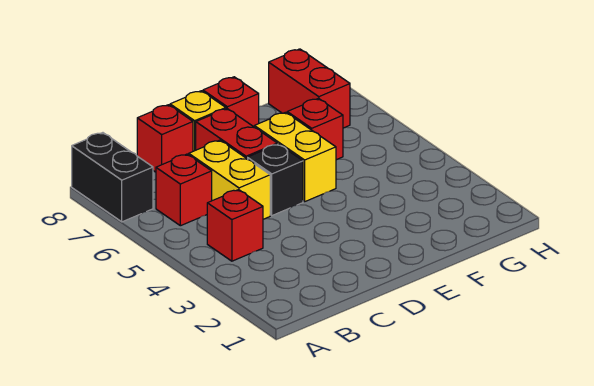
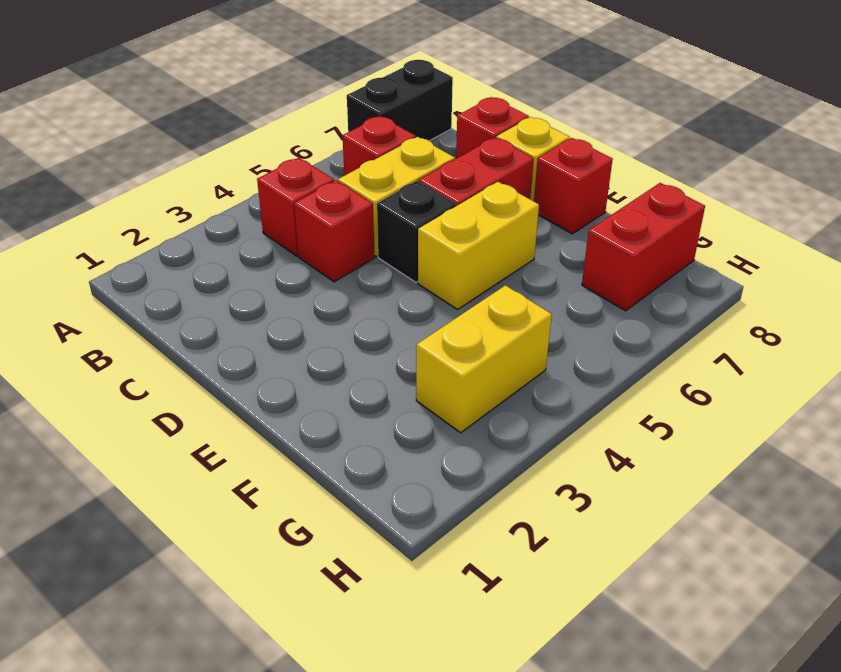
red brick F6 level 1 -> red brick C4 level 1
none -> yellow brick G3:G4 level 1

